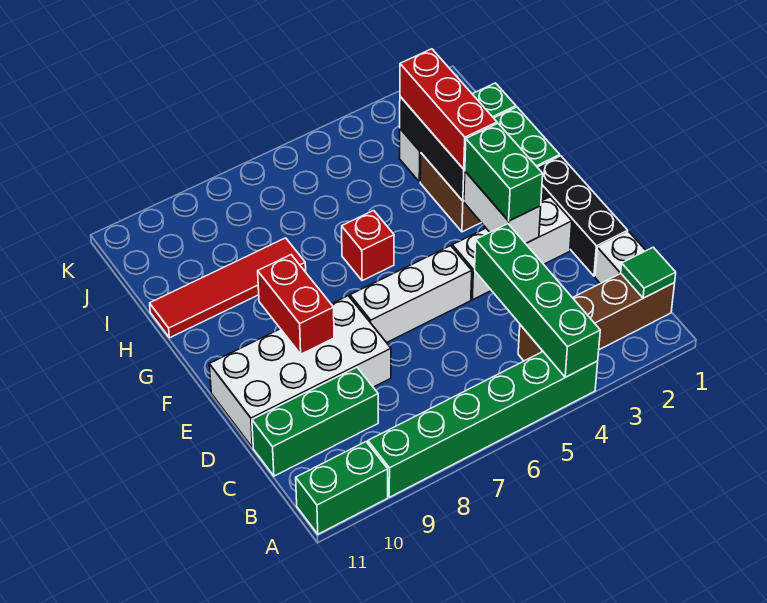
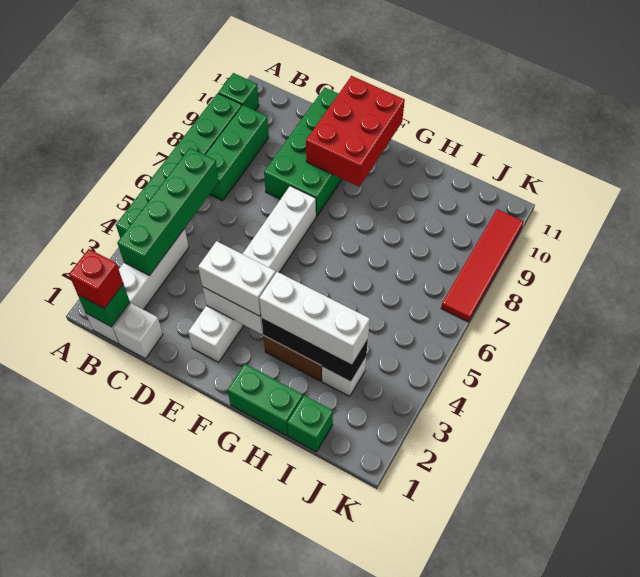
green brick A4:D4 level 2 -> green brick B3:B6 level 2
green brick A10:A11 level 1 -> green brick A10 level 1
brown brick B1:B4 level 1 -> white brick B1:B4 level 1
green tile B1 level 2 -> green brick B1 level 2
green brick C9:C11 level 1 -> green brick B7:B9 level 1
black brick D1:F1 level 1 -> none
white brick D8:E11 level 1 -> green brick D8:E11 level 1
green brick E3:F3 level 3 -> white brick E3:F3 level 3
red brick E9:F9 level 2 -> red brick E9:F11 level 2
red brick G3:I3 level 3 -> white brick G3:I3 level 3
red brick G6 level 1 -> red brick B1 level 3
red tile H8:H11 level 1 -> red tile K7:K10 level 1

